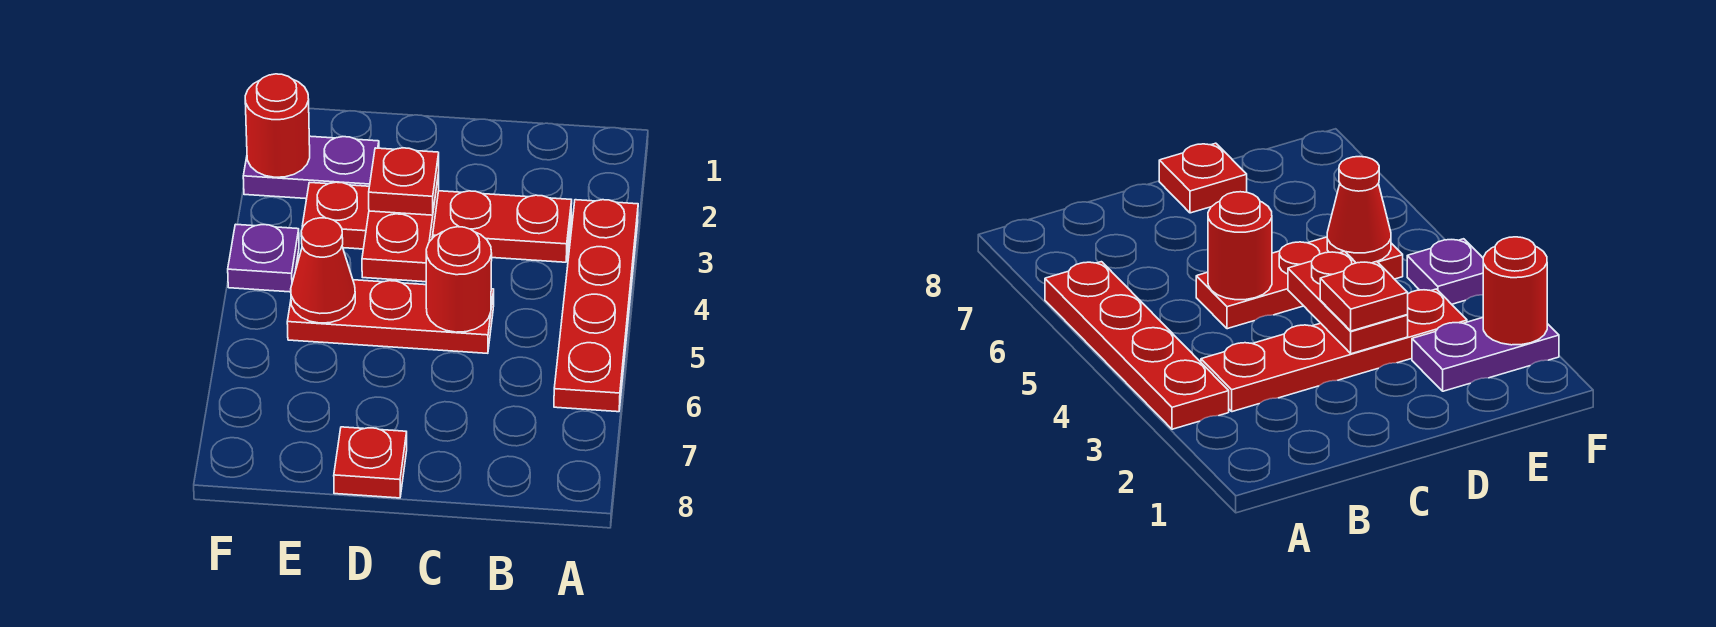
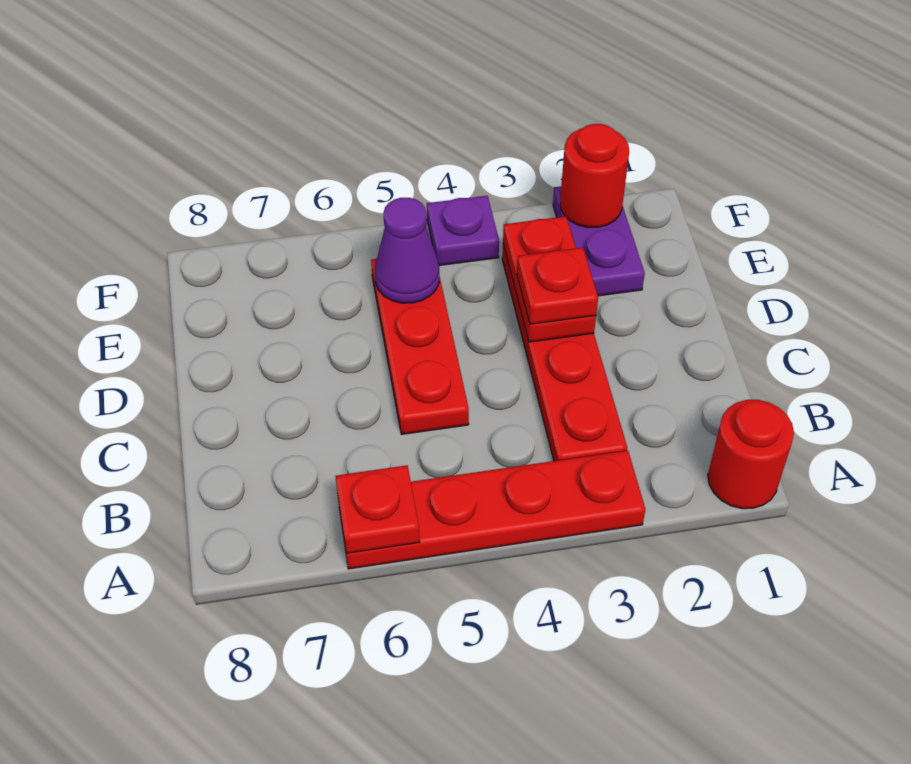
red round brick C5 level 2 -> red round brick A1 level 1
red plate D3:D4 level 2 -> red plate D3:E3 level 2
red plate D8 level 1 -> red plate A6 level 2
red cone E5 level 2 -> purple cone E5 level 2

